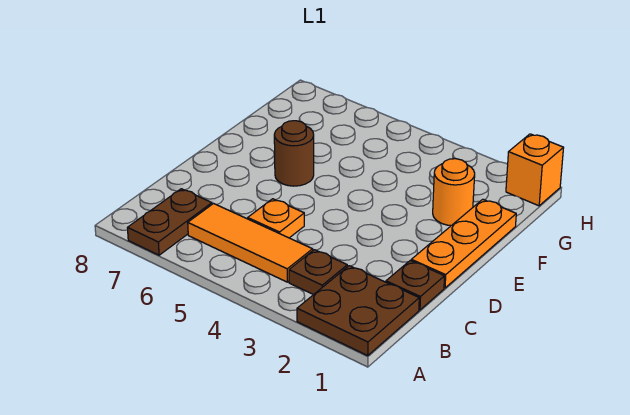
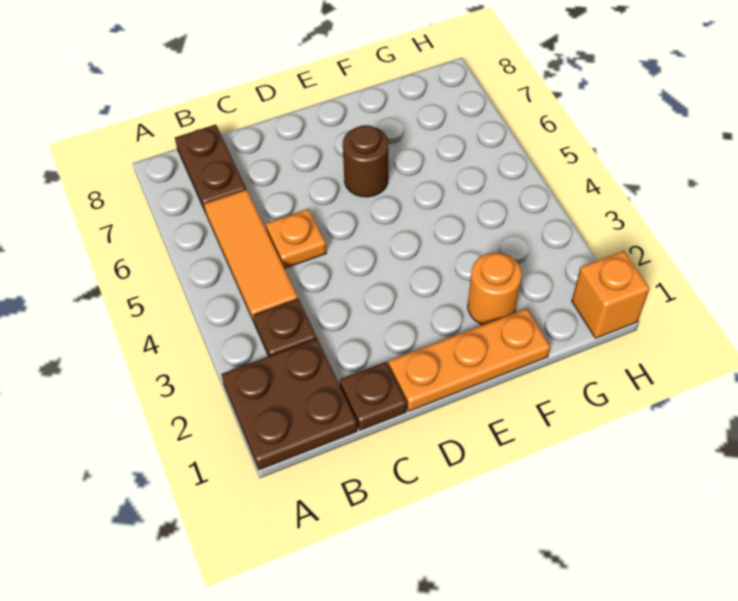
brown plate A7:B7 level 1 -> brown plate B7:B8 level 1

